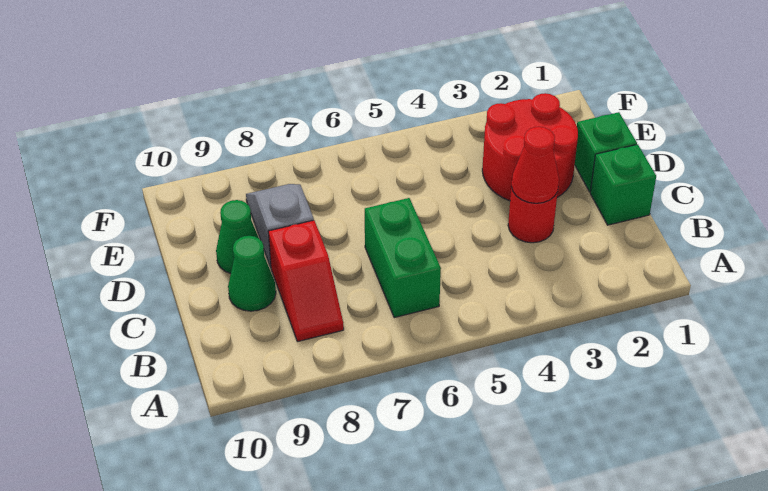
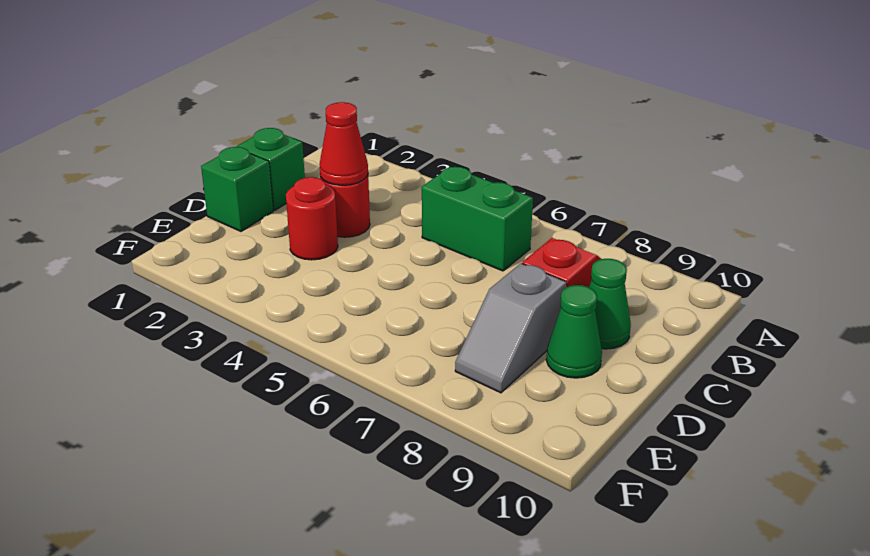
green brick B6:C6 level 1 -> green brick B5:B6 level 1
red round brick D2:E3 level 1 -> red round brick D3 level 1

